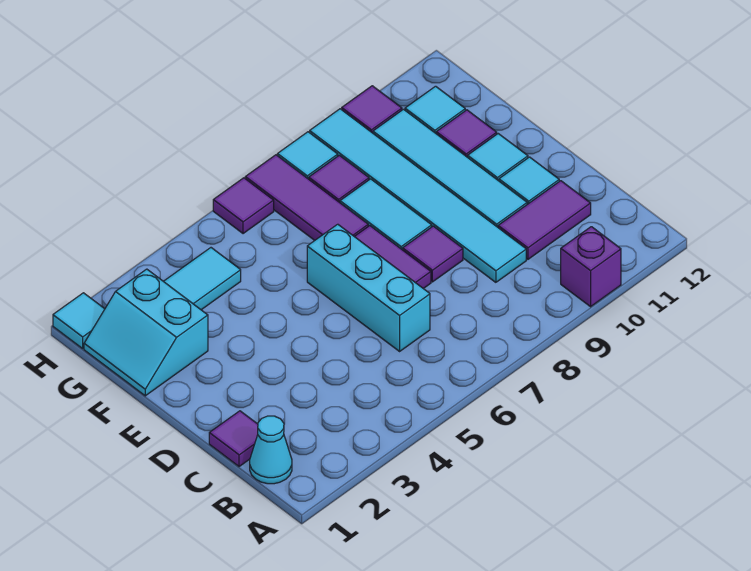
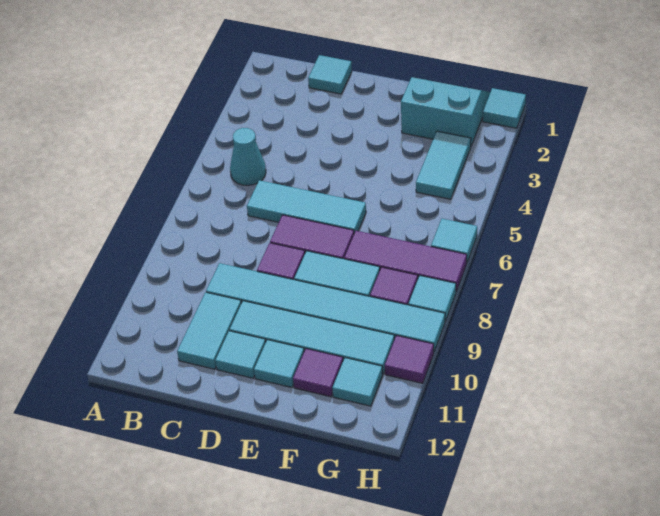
purple brick A10 level 1 -> none
cyan cone B1 level 1 -> cyan cone B5 level 1
purple tile C1 level 1 -> cyan tile C1 level 1
cyan brick C6:E6 level 1 -> cyan tile C6:E6 level 1
purple tile C10:C11 level 1 -> cyan tile C10:C11 level 1
purple tile H6 level 1 -> cyan tile H6 level 1

